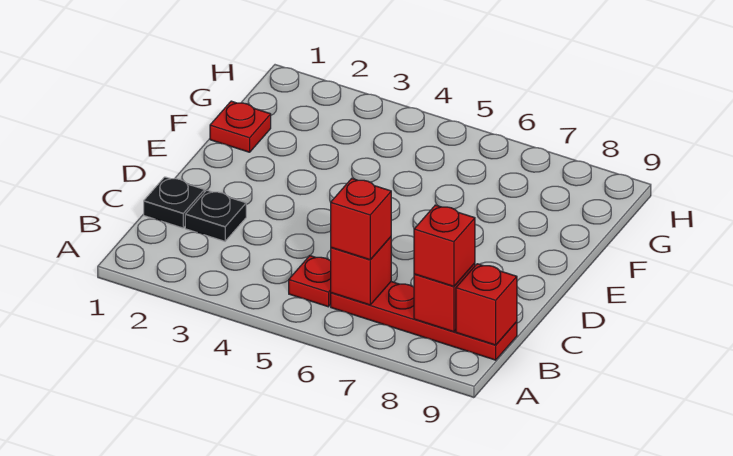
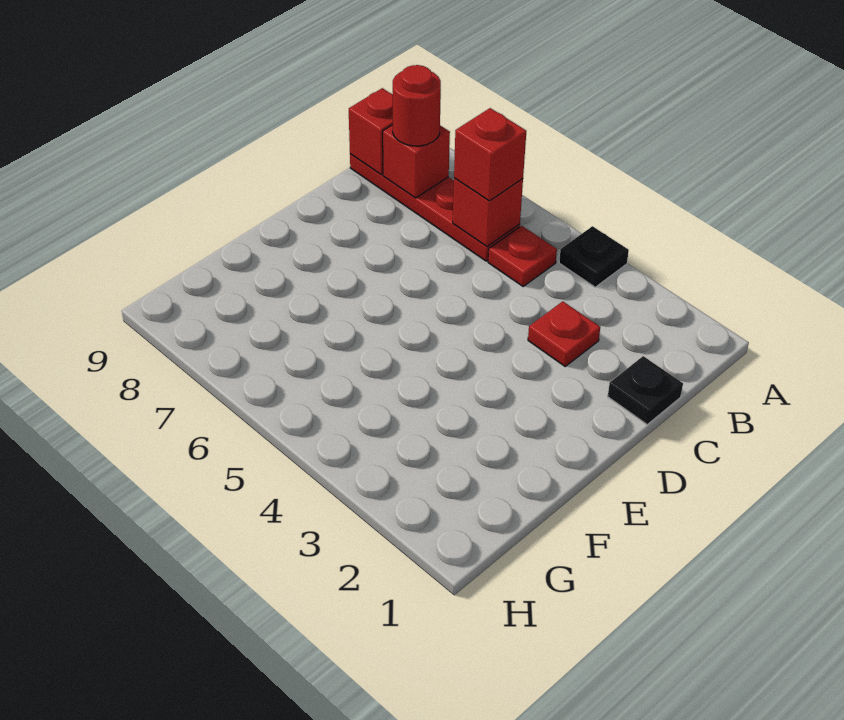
red brick B8 level 3 -> red round brick B8 level 3
black plate C2 level 1 -> black plate A4 level 1
red plate F1 level 1 -> red plate C3 level 1

